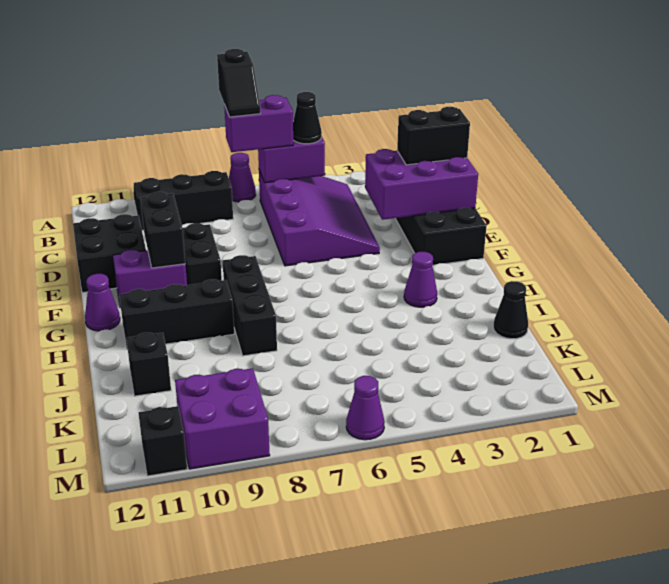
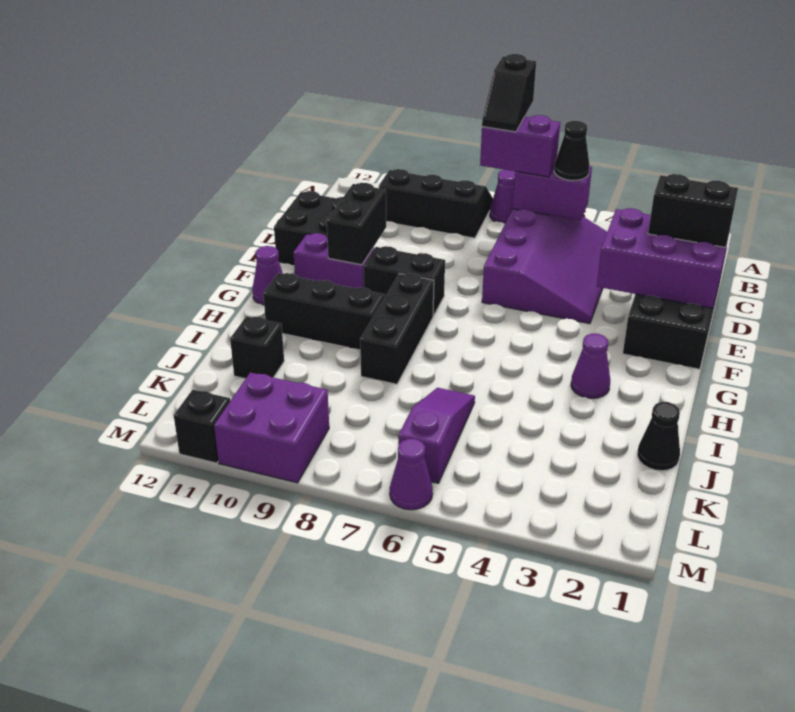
black brick E9:F9 level 1 -> black brick F8:F9 level 1
none -> purple slope J6:L6 level 1 top L

